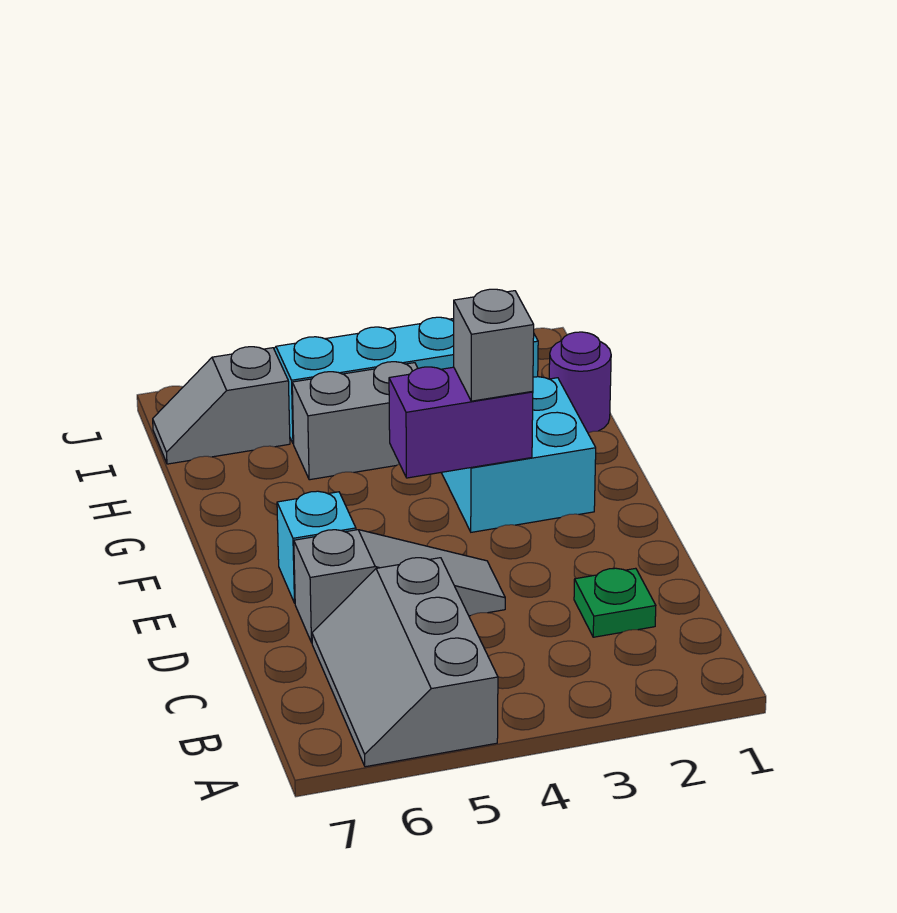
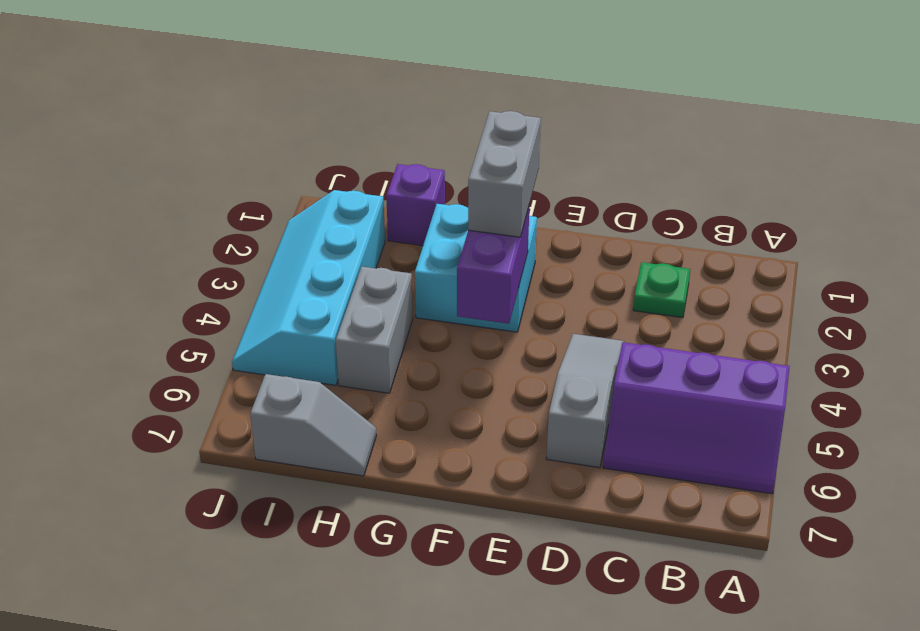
grey slope A5:C6 level 1 top 5 -> purple slope A5:C6 level 1 top 5
cyan brick E6 level 1 -> none
grey brick F3 level 3 -> grey brick F2:F3 level 3
purple round brick H1 level 1 -> purple brick H1 level 1
grey slope I6:I7 level 1 top 6 -> grey slope H7:I7 level 1 top I

